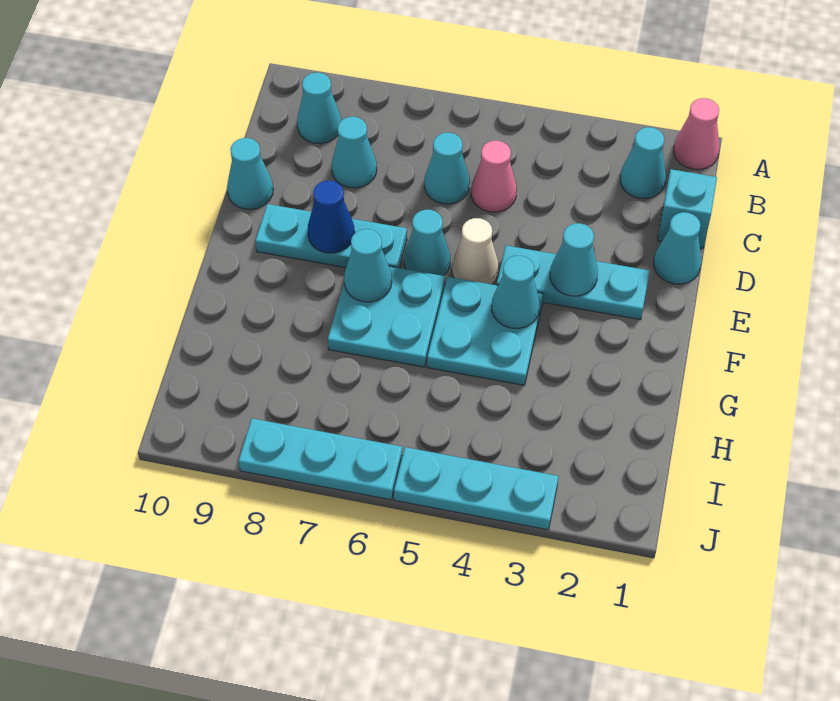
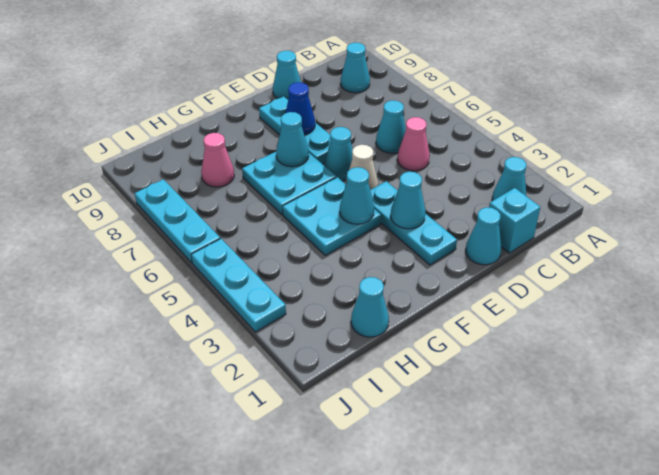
pink cone A1 level 1 -> pink cone H8 level 1
cyan cone C8 level 1 -> cyan cone H1 level 1

